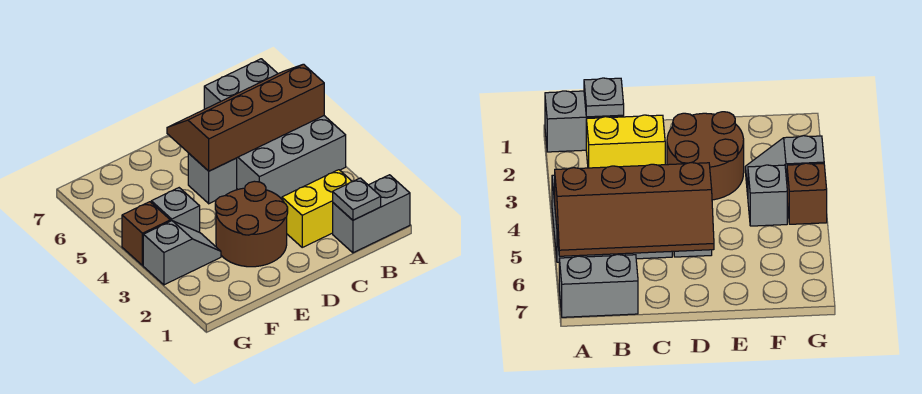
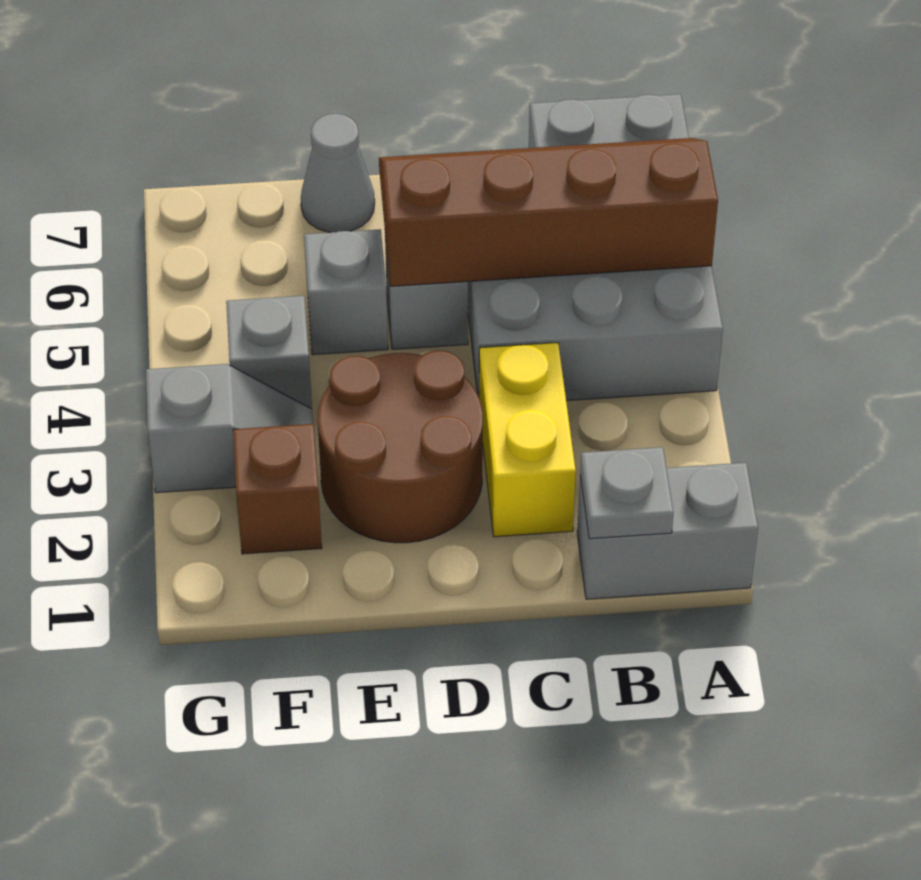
yellow brick B2:C2 level 1 -> yellow brick C2:C3 level 1
none -> grey brick E5 level 1
none -> grey cone E7 level 1
brown brick G4 level 1 -> brown brick F2 level 1

